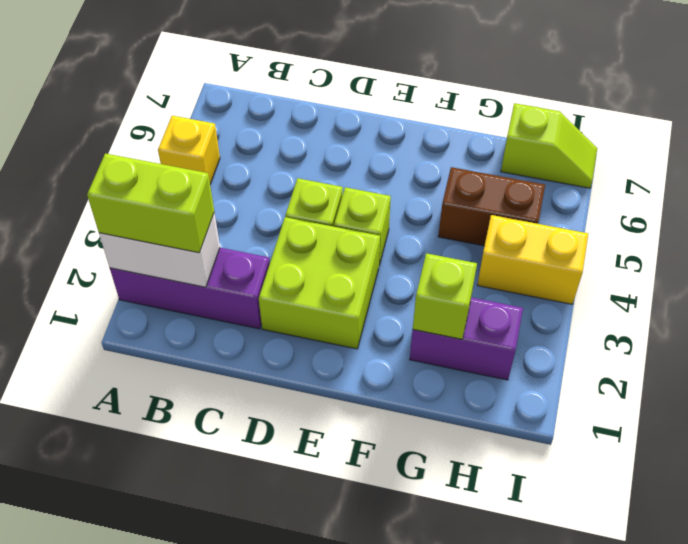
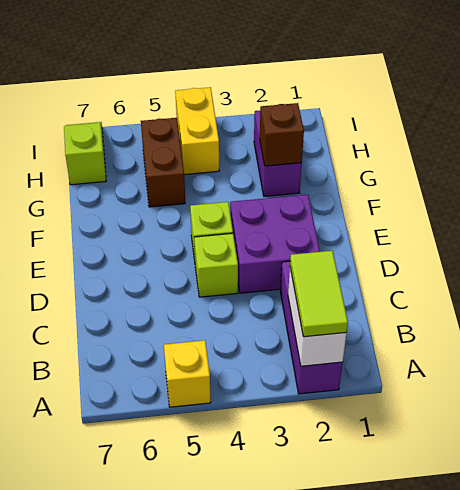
lime brick A2:B2 level 3 -> lime tile A2:B2 level 3
lime brick D2:E3 level 1 -> purple brick D2:E3 level 1
lime brick G2 level 2 -> brown brick G2 level 2

